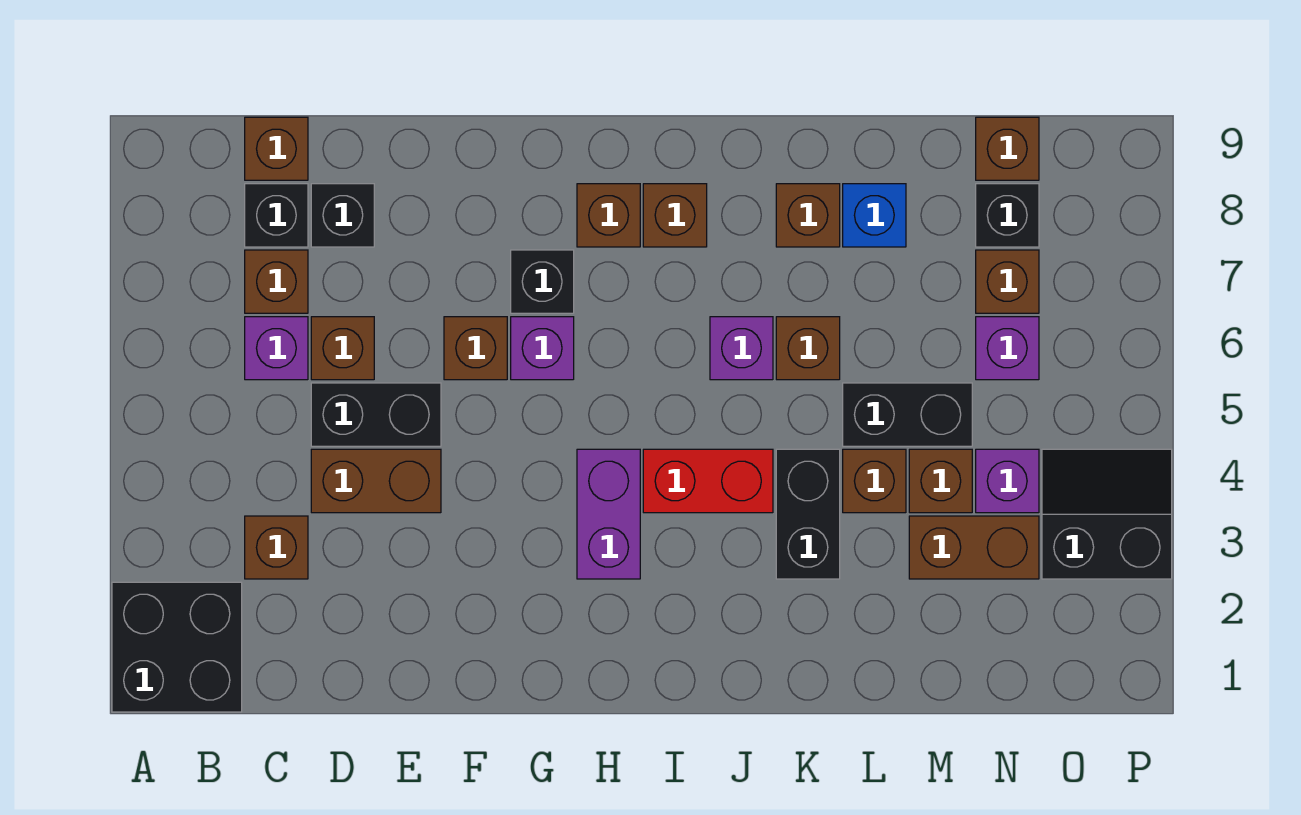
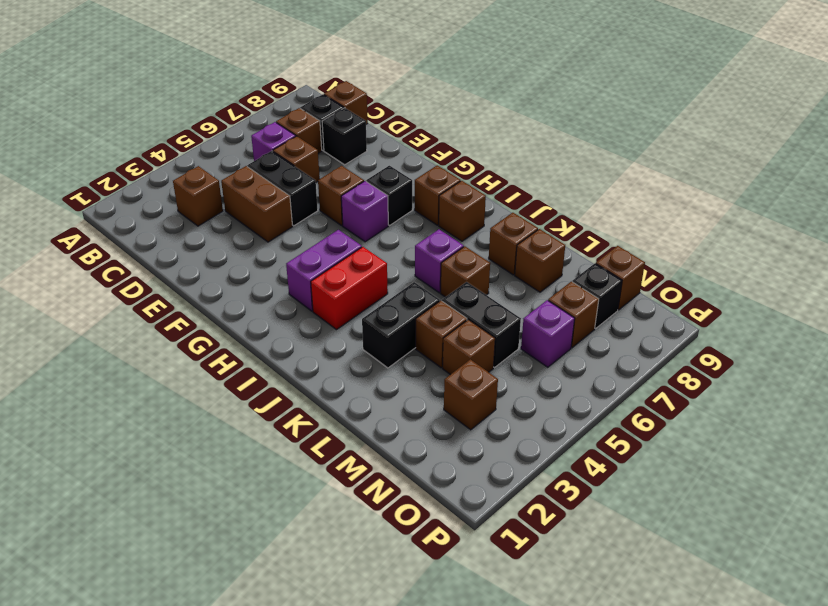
black brick A1:B2 level 1 -> none
red brick I4:J4 level 1 -> red brick I3:I4 level 1
blue brick L8 level 1 -> brown brick L8 level 1
brown brick M3:N3 level 1 -> brown brick N3 level 1
purple brick N4 level 1 -> none
black slope O3:P4 level 1 top 3 -> none

